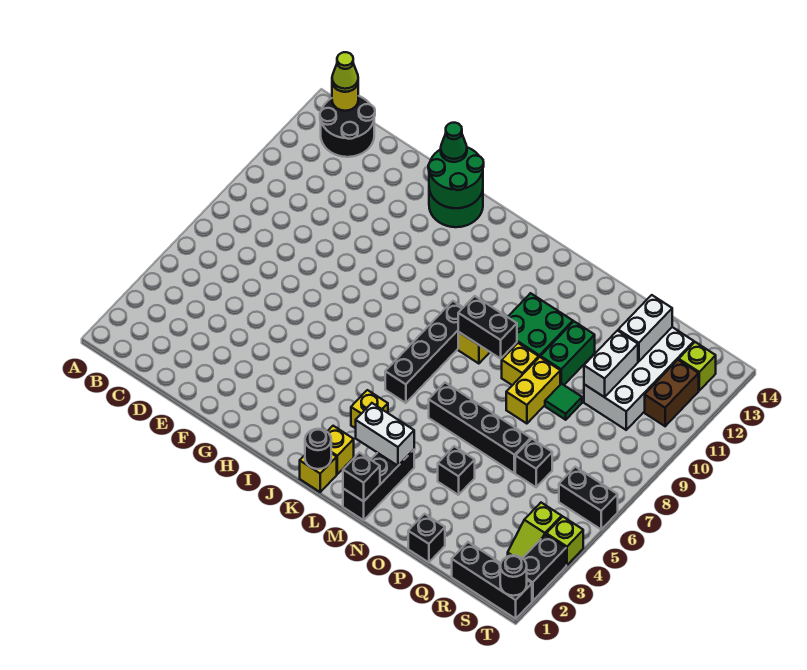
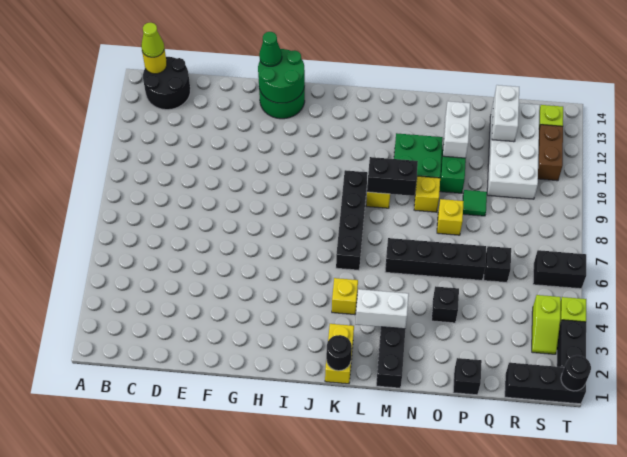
black brick M1 level 2 -> none
yellow brick O8:O9 level 1 -> yellow brick O8 level 1
white brick Q10:Q11 level 2 -> white brick O11:O12 level 2

